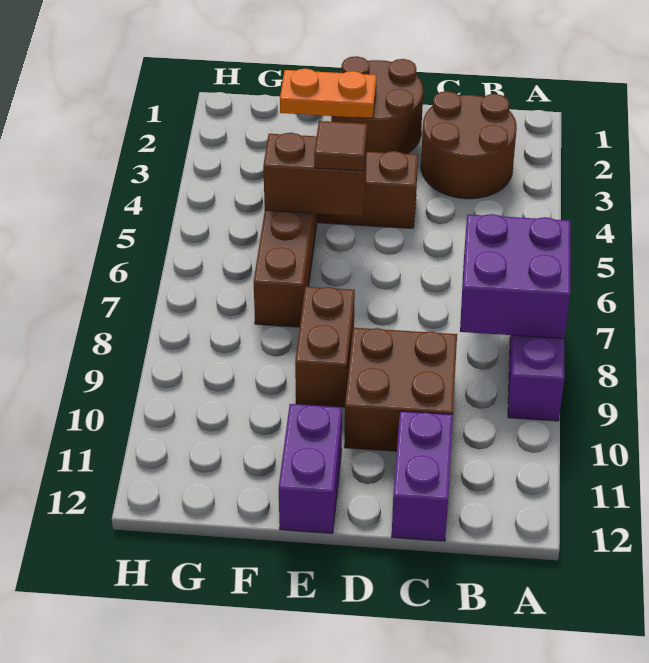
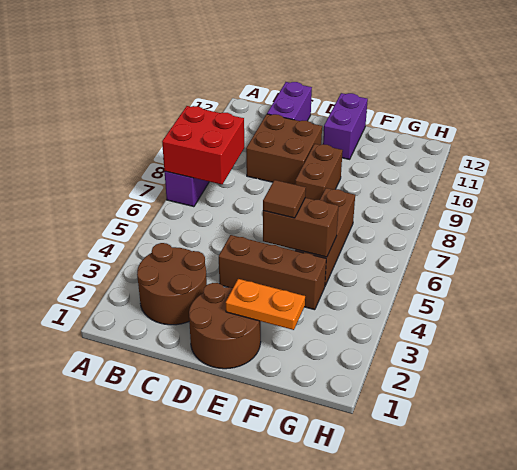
purple brick A7:B8 level 2 -> red brick A7:B8 level 2

